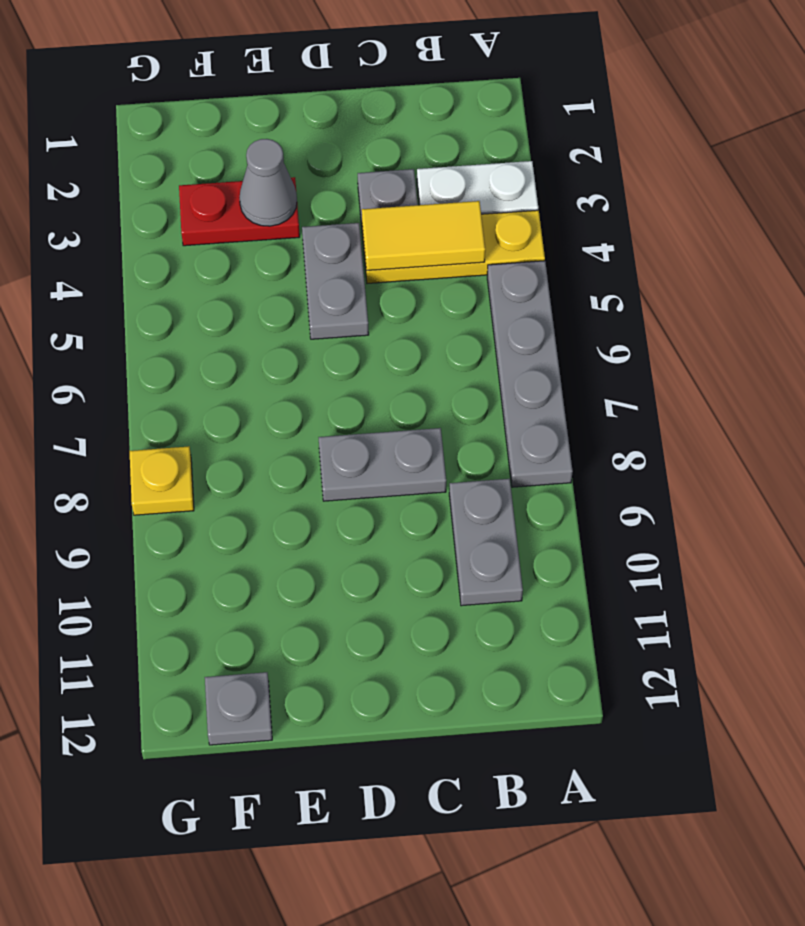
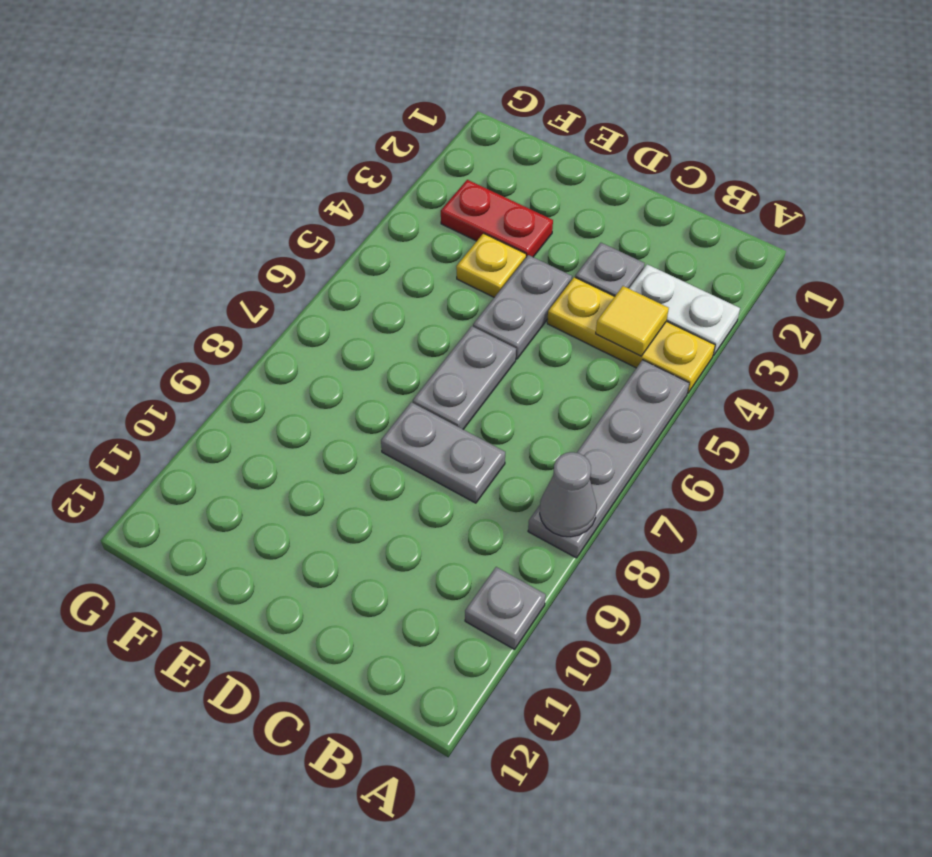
yellow tile B4:C4 level 2 -> yellow tile B4 level 2
grey plate B9:B10 level 1 -> grey plate D6:D7 level 1
grey cone E3 level 2 -> grey cone A8 level 2
grey plate F12 level 1 -> grey plate A10 level 1
yellow plate G8 level 1 -> yellow plate E4 level 1

